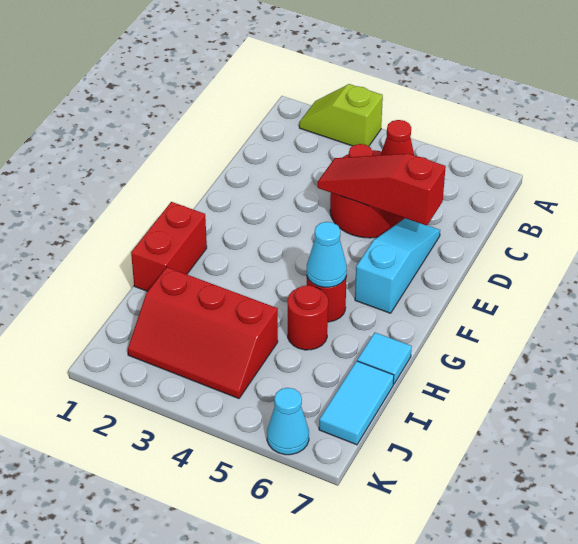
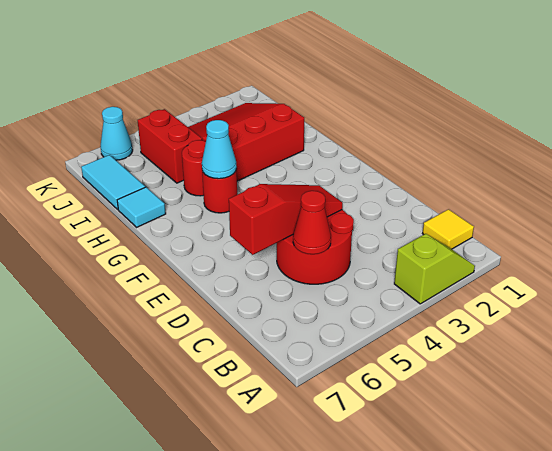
none -> yellow tile B1 level 1
cyan slope D6:F6 level 1 top F -> none
red brick G1:H1 level 1 -> red brick I5:J5 level 1
red slope I2:J4 level 1 top I -> red slope H2:J4 level 1 top H

